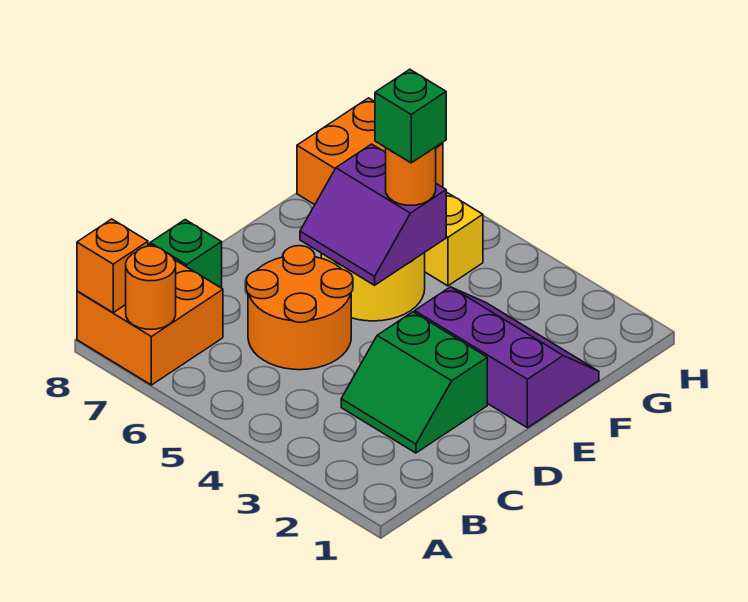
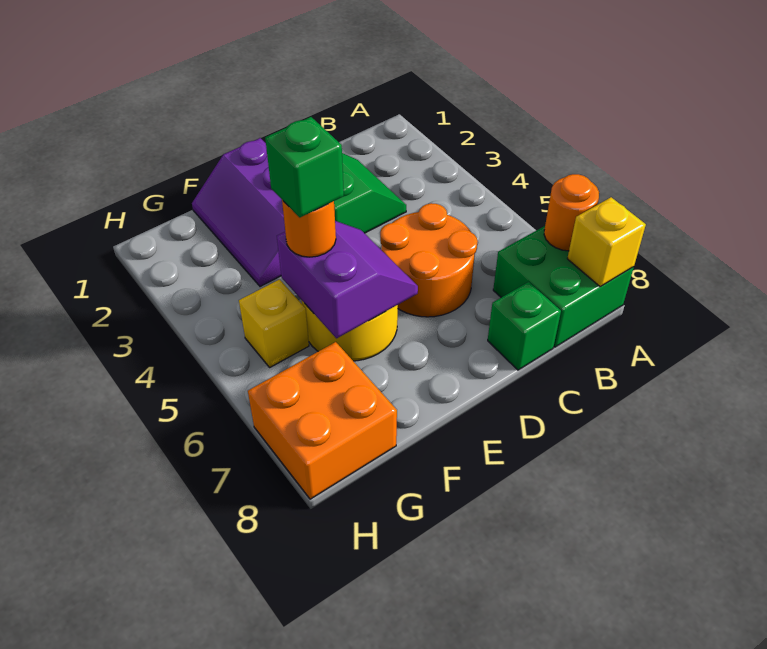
orange brick A7:B8 level 1 -> green brick A7:B8 level 1
orange brick A8 level 2 -> yellow brick A8 level 2

